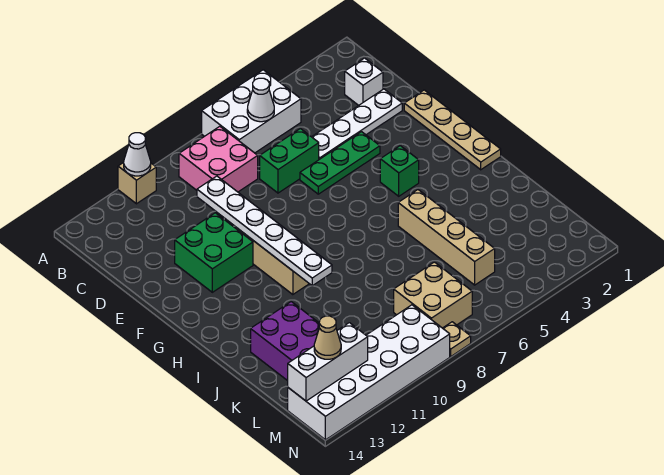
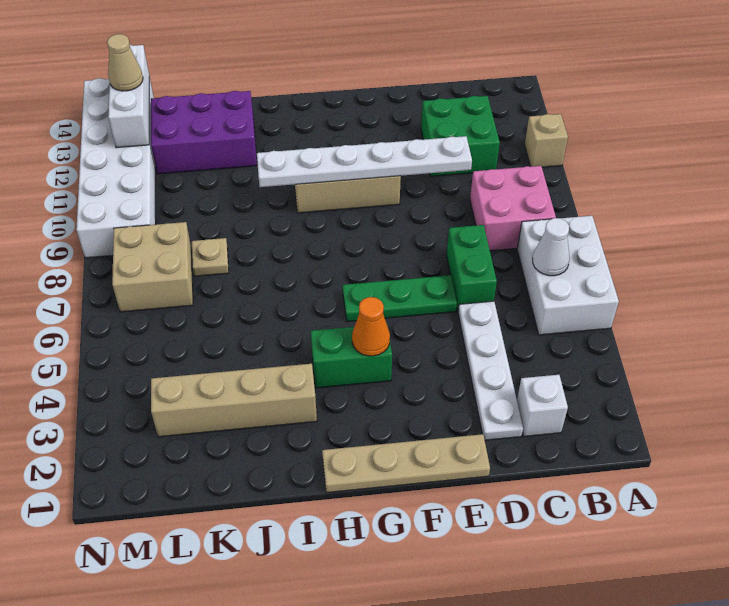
white cone A11 level 2 -> none
green plate E4:E6 level 1 -> green plate E6:G6 level 1
green brick E11:F12 level 1 -> green brick C11:D12 level 1
green brick G4 level 1 -> green brick G4:H4 level 1
none -> orange cone G4 level 2
tan brick I5:L5 level 1 -> tan brick I3:L3 level 1
tan plate N8 level 1 -> tan plate K8 level 1

